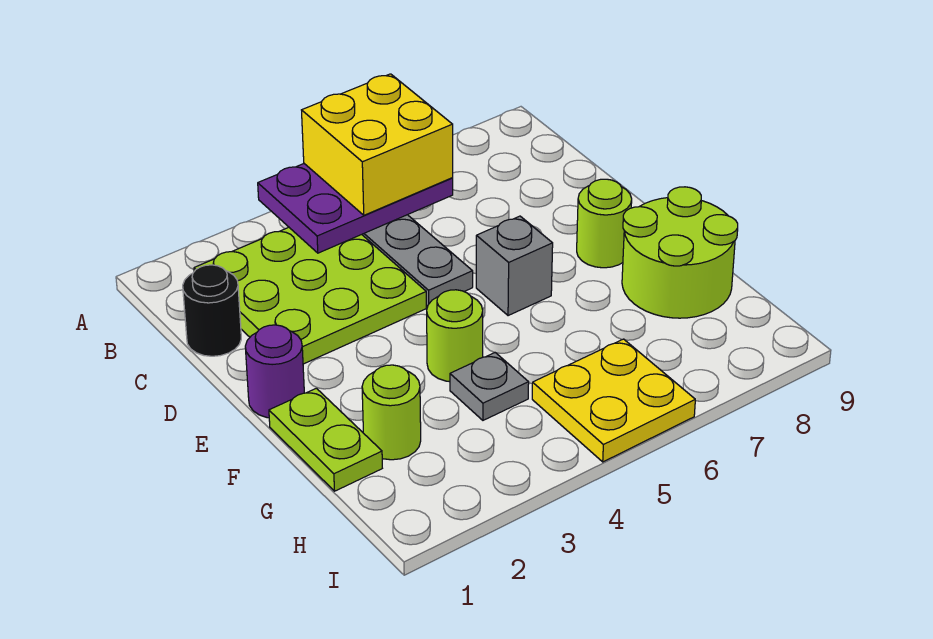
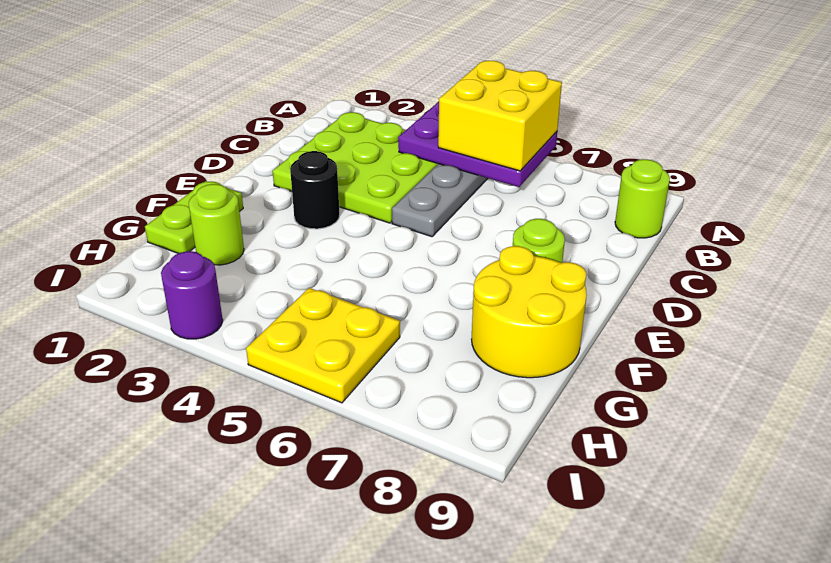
black round brick C1 level 1 -> black round brick E3 level 1
purple round brick E1 level 1 -> purple round brick I3 level 1
grey brick E6 level 1 -> none
lime round brick F4 level 1 -> lime round brick B9 level 1
lime round brick F8:G9 level 1 -> yellow round brick F8:G9 level 1
grey plate G4 level 1 -> none

